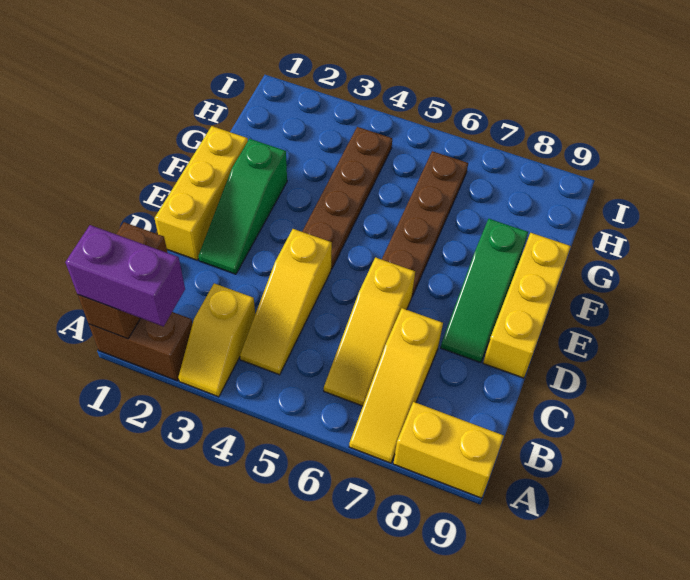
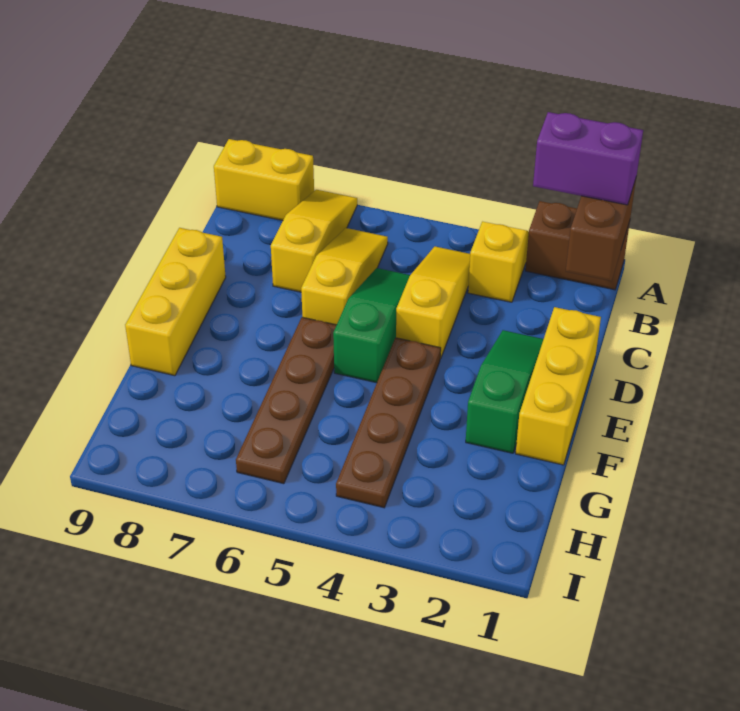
green slope D8:F8 level 1 top F -> green slope C5:E5 level 1 top E

